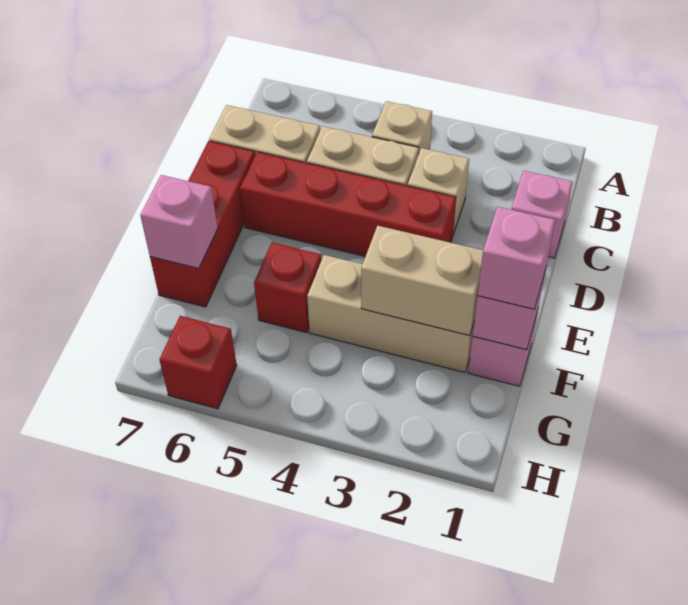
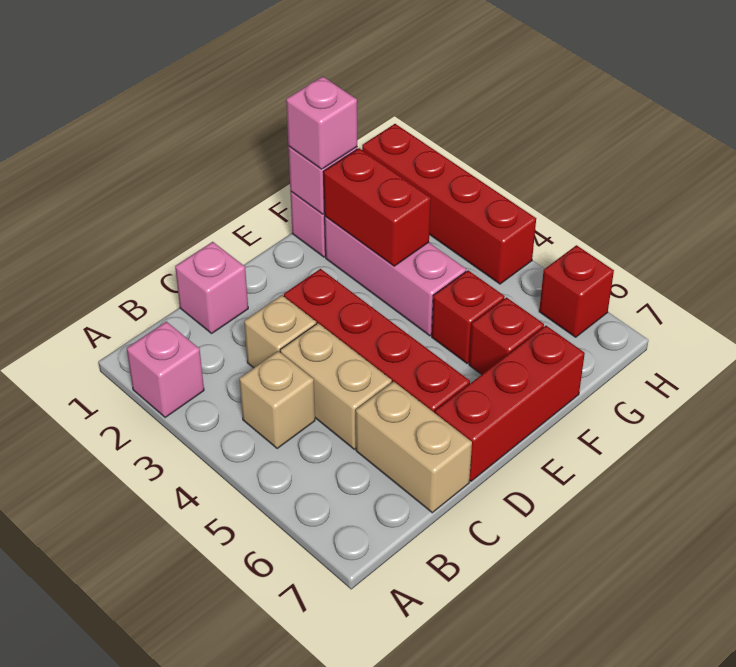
tan brick F2:F4 level 1 -> pink brick F2:F4 level 1
tan brick F2:F3 level 2 -> red brick F2:F3 level 2
none -> red brick F6 level 1
pink brick F7 level 2 -> pink brick A2 level 1
none -> red brick H1:H4 level 1

